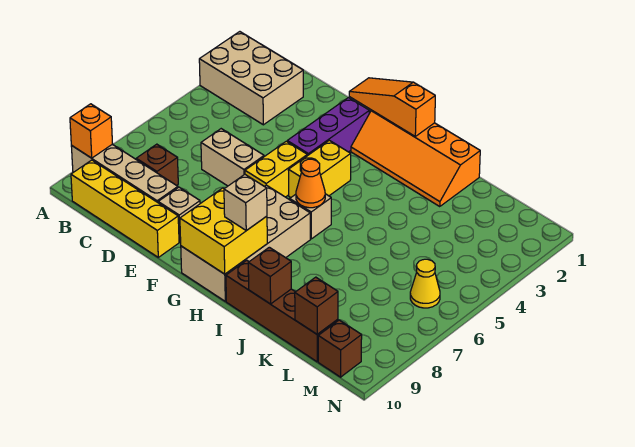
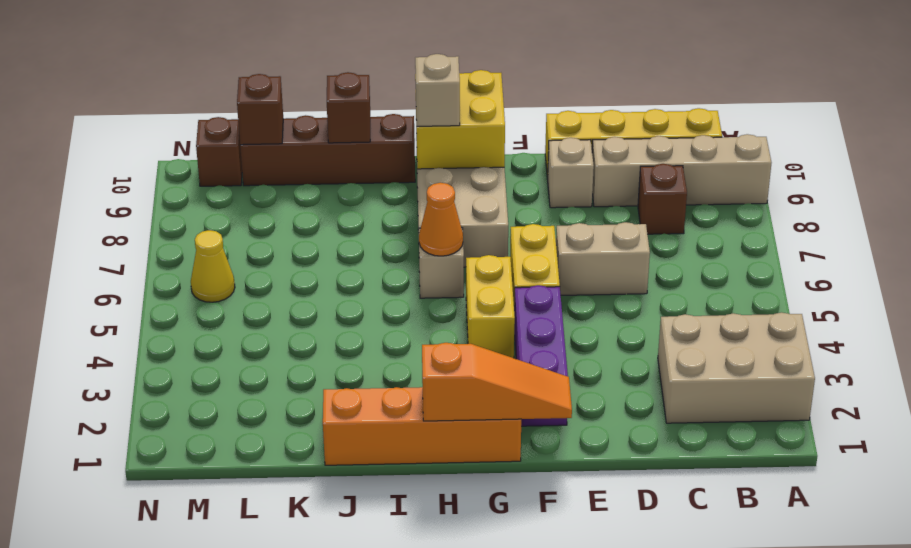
orange brick A9 level 2 -> none

